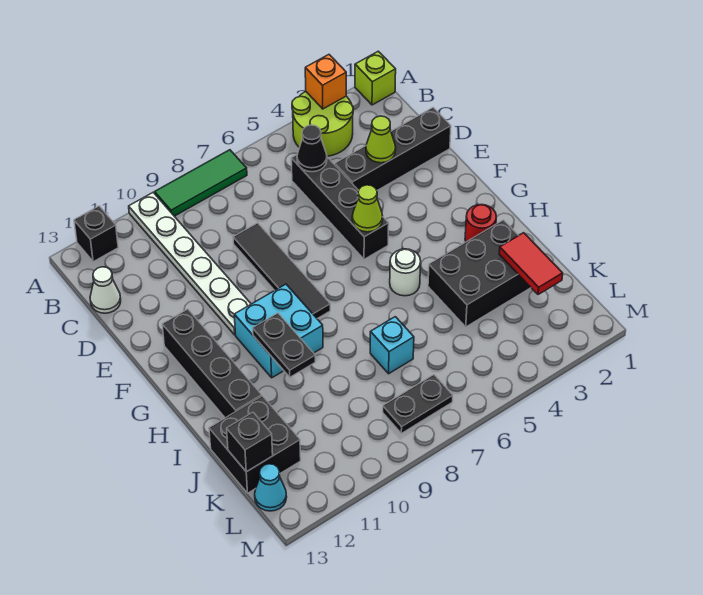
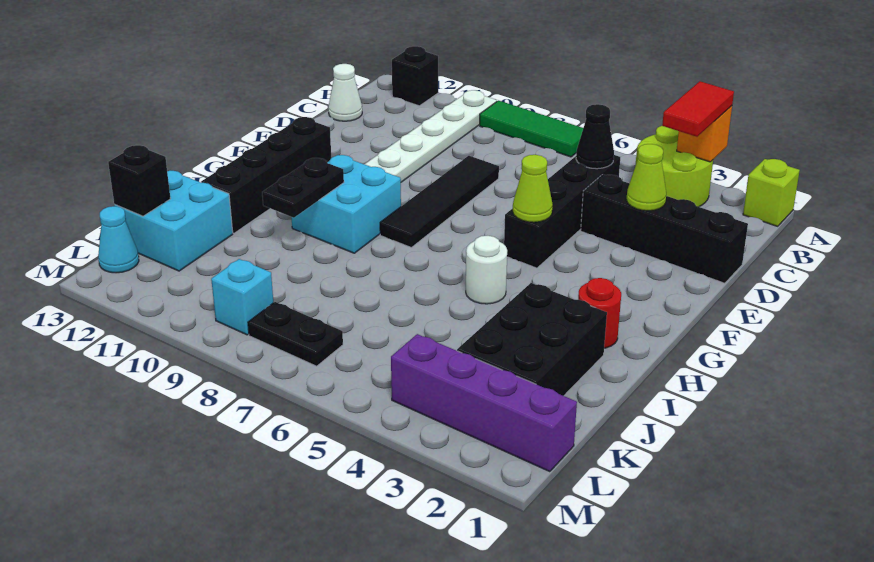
black brick I2:J4 level 1 -> black brick I2:K3 level 1
red tile J2:K2 level 2 -> red tile A3:B3 level 3
cyan brick J7 level 1 -> cyan brick L9 level 1
black brick J12:K13 level 1 -> cyan brick J12:K13 level 1
none -> purple brick L1:L4 level 1

